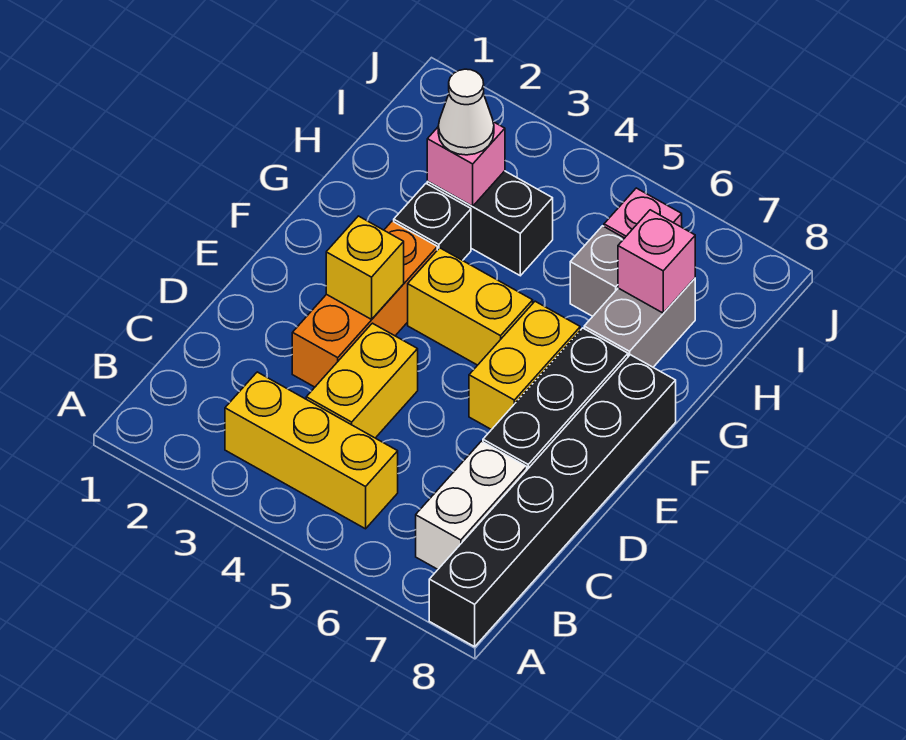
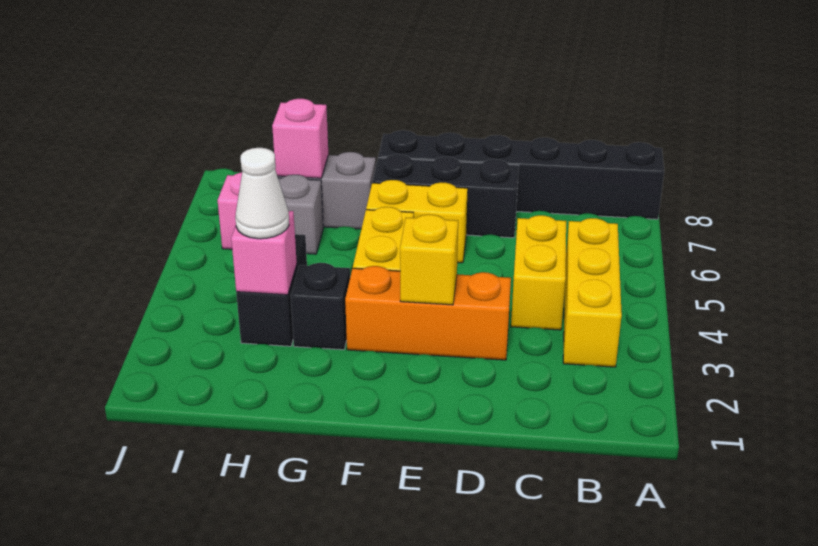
white brick B7:C7 level 1 -> none
yellow brick C4:D4 level 1 -> yellow brick C4:C5 level 1

